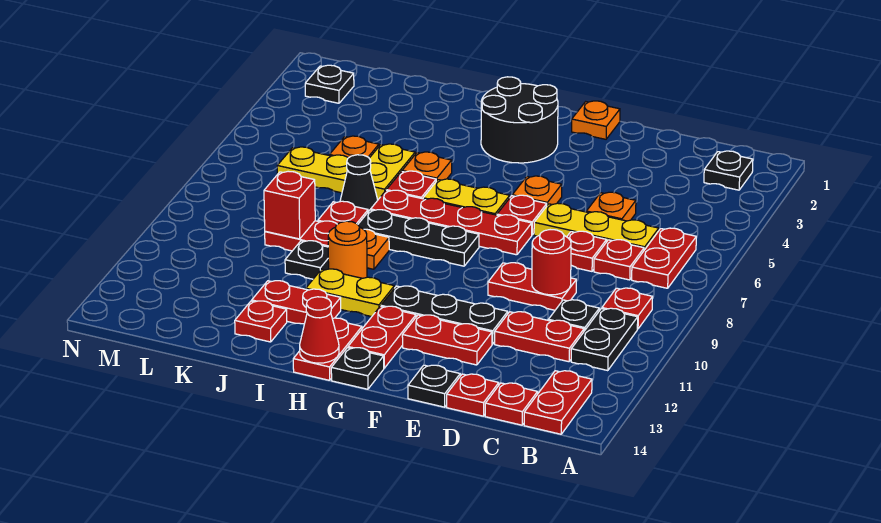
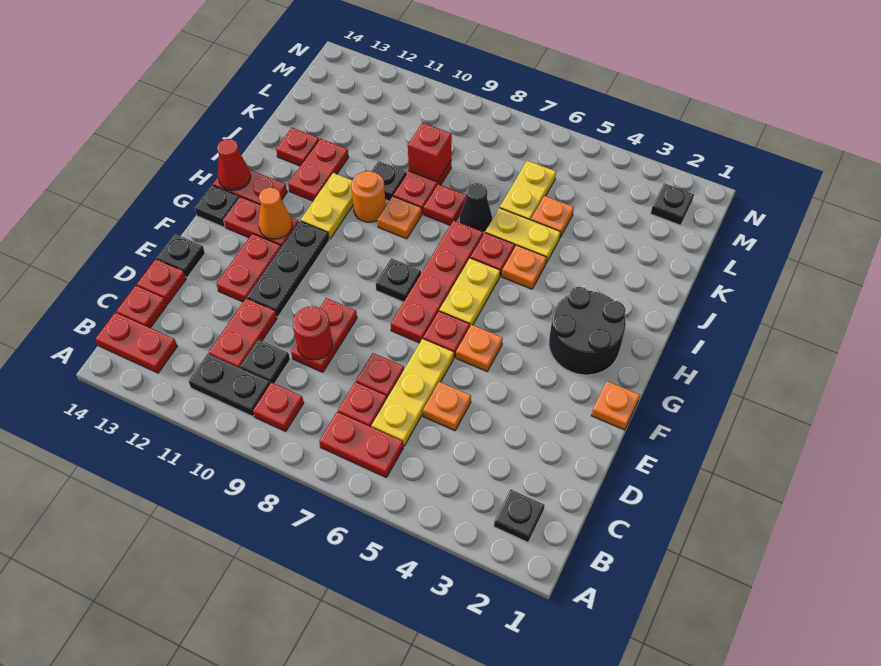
black plate G8:I8 level 1 -> black plate G8 level 1
none -> orange cone G12 level 2

